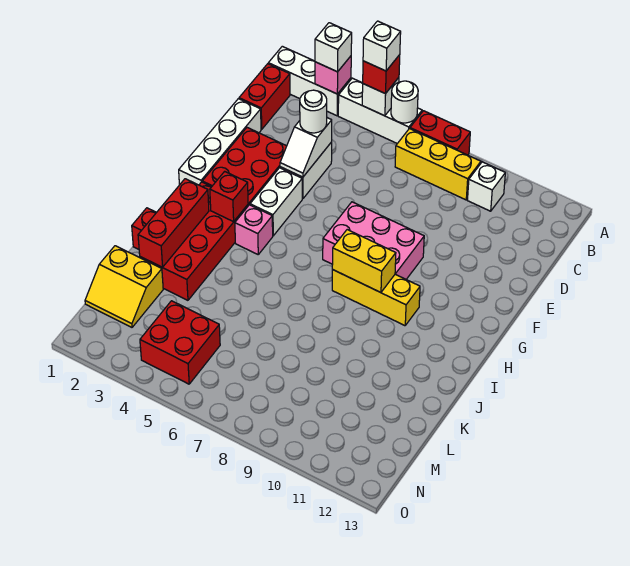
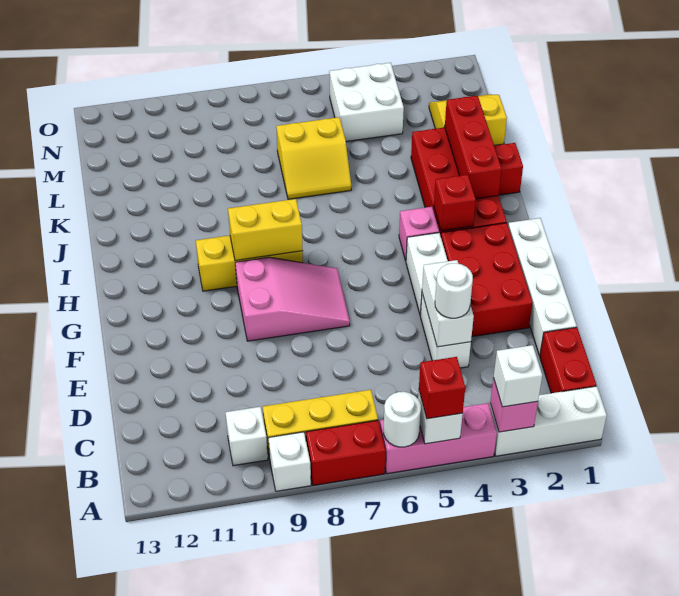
white brick A4:A6 level 1 -> pink brick A4:A6 level 1
white brick A5 level 4 -> white brick A9 level 1
white slope D4:E4 level 2 top D -> white brick D4:E4 level 2
pink brick F7:G9 level 1 -> pink slope F7:G9 level 1 top 9
none -> yellow slope K6:L7 level 1 top L
red brick M4:N5 level 1 -> white brick M4:N5 level 1

